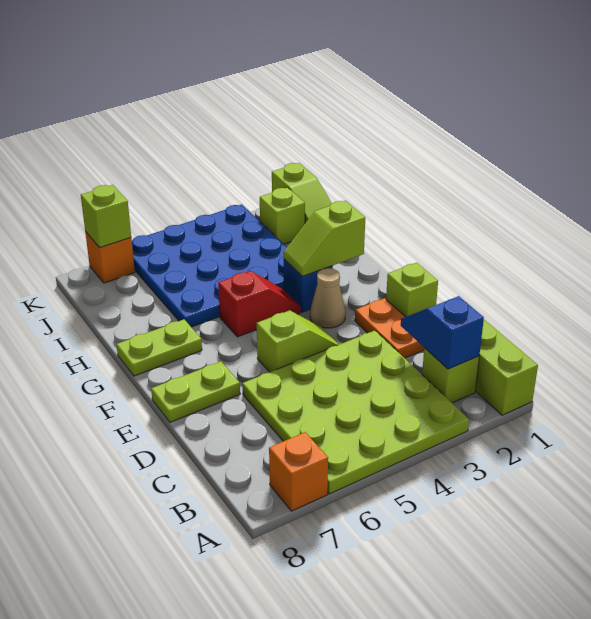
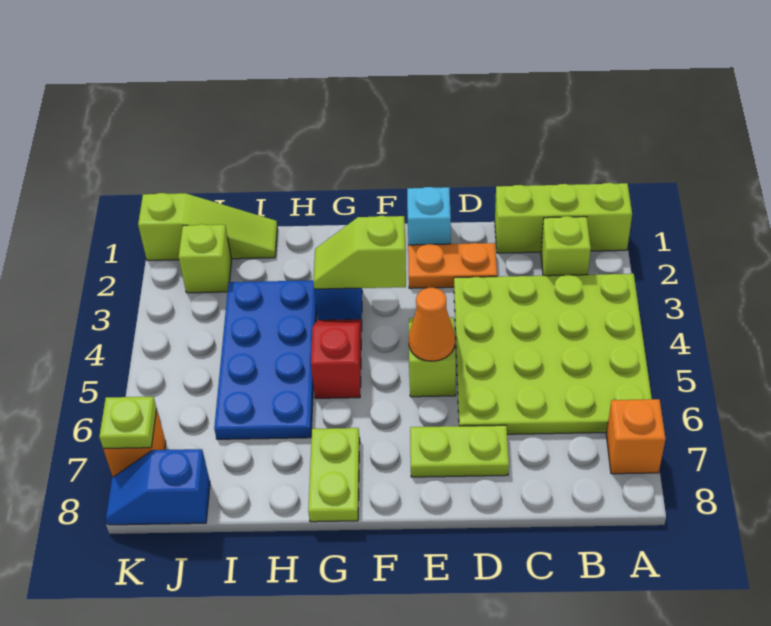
blue slope B2:C2 level 2 top B -> blue slope J8:K8 level 1 top J
lime brick E1 level 1 -> cyan brick E1 level 1
none -> orange cone E5 level 2
lime plate E7:E8 level 1 -> lime plate D7:E7 level 1
tan cone F3 level 1 -> none
lime slope G2:G3 level 2 top 2 -> lime slope F3:G3 level 2 top F
blue plate H3:K6 level 1 -> blue plate H3:I6 level 1
lime brick K7 level 2 -> lime plate K7 level 2

